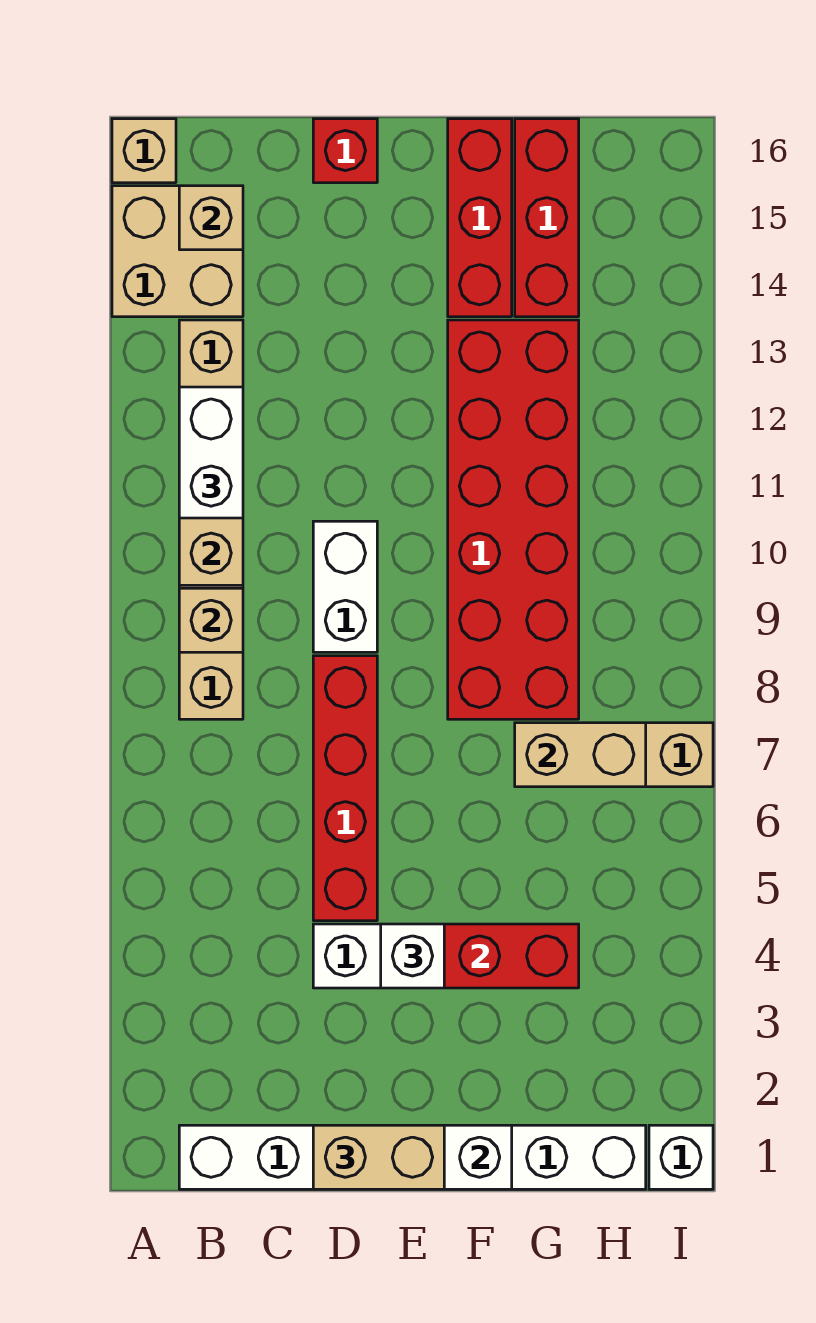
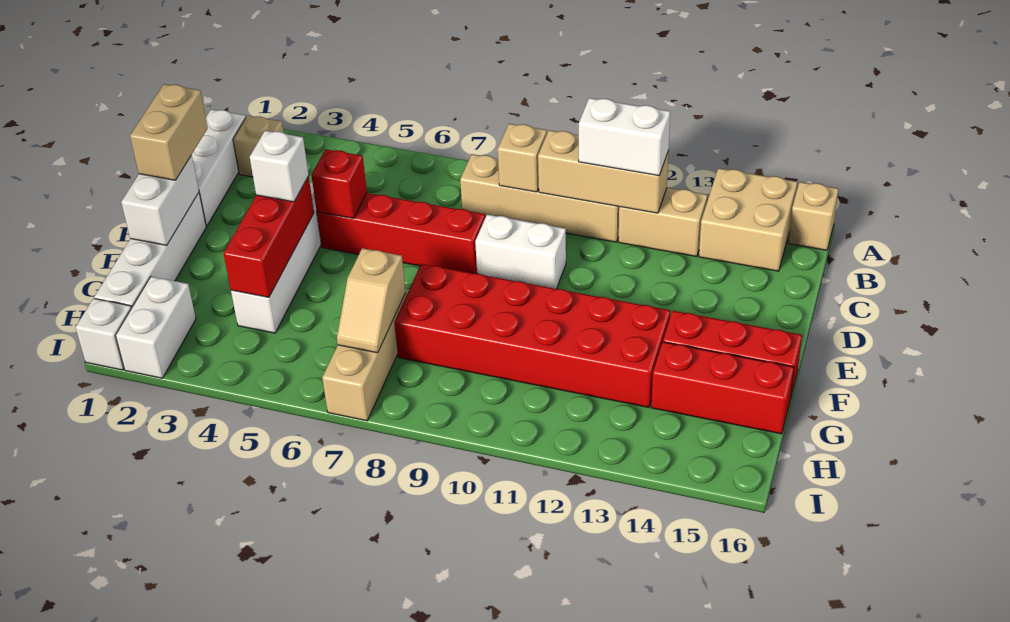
tan brick B15 level 2 -> tan brick B2 level 1
red brick D16 level 1 -> red brick D5 level 2
tan brick G7:H7 level 2 -> tan slope G7:H7 level 2 top G
none -> white brick H2:I2 level 1

